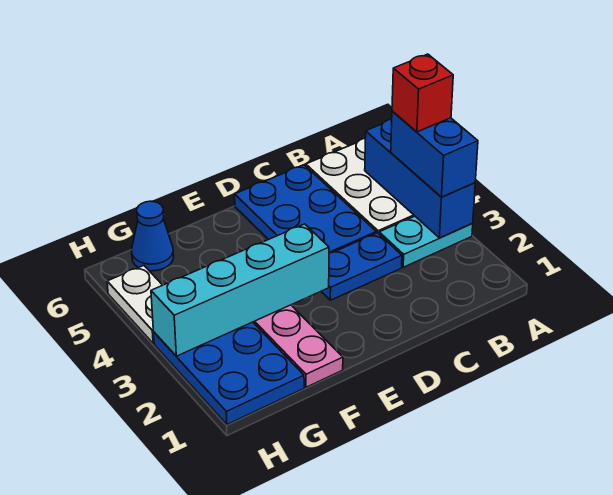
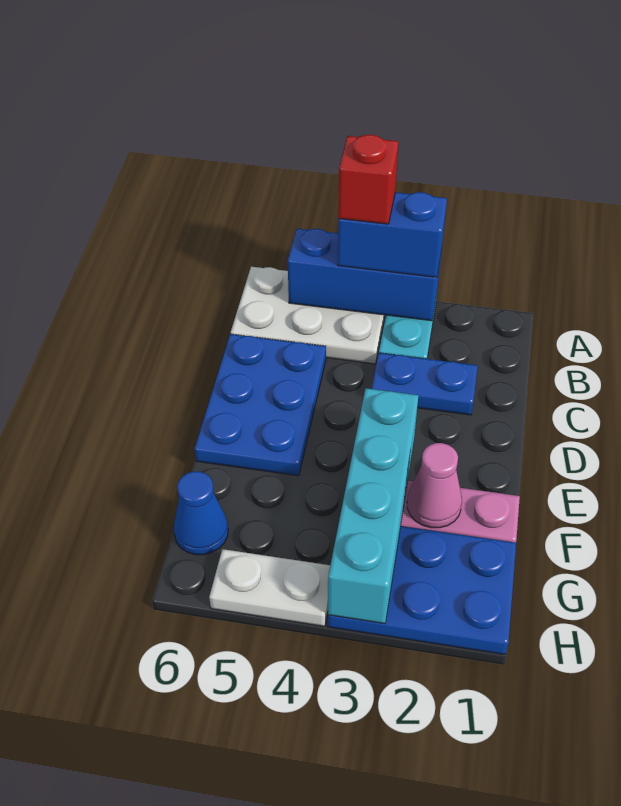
blue plate C3:D3 level 1 -> blue plate C2:C3 level 1
blue plate C4:D6 level 1 -> blue plate C5:E6 level 1
none -> pink cone F2 level 2

